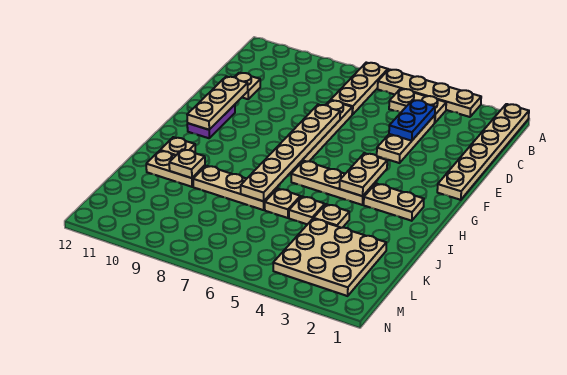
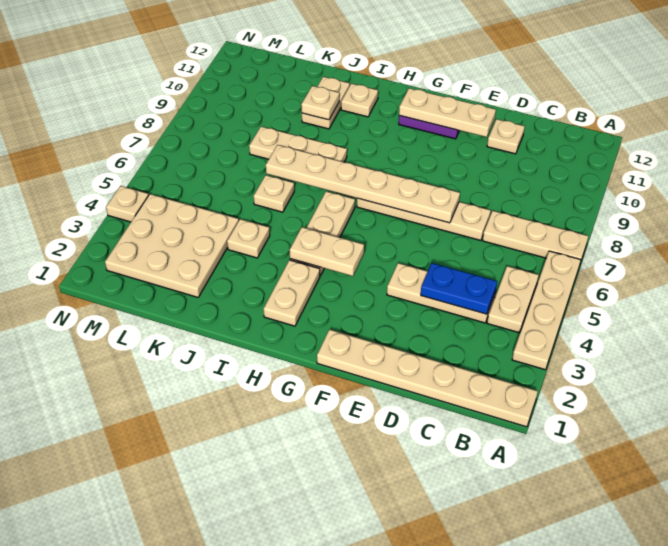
tan plate J5 level 1 -> tan plate N4 level 1
tan plate J7:J9 level 1 -> tan plate I8:K8 level 1

